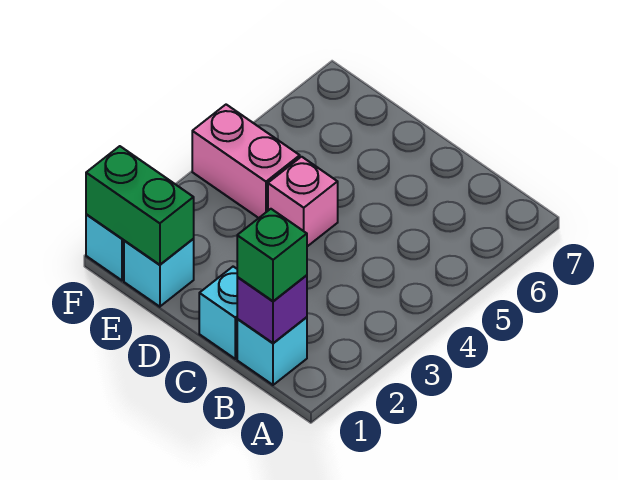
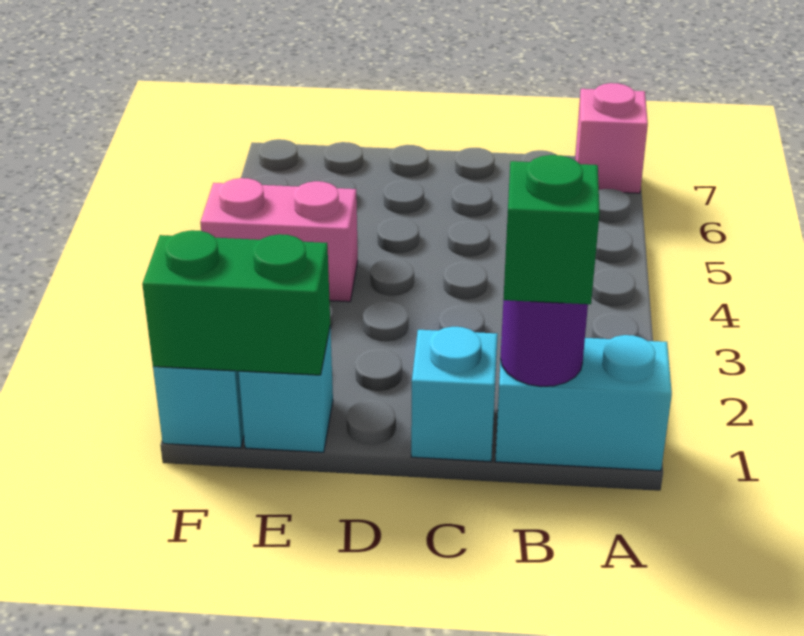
cyan brick B1 level 1 -> cyan brick A1:B1 level 1
purple brick B1 level 2 -> purple round brick B1 level 2
pink brick D4 level 1 -> pink brick A7 level 1

